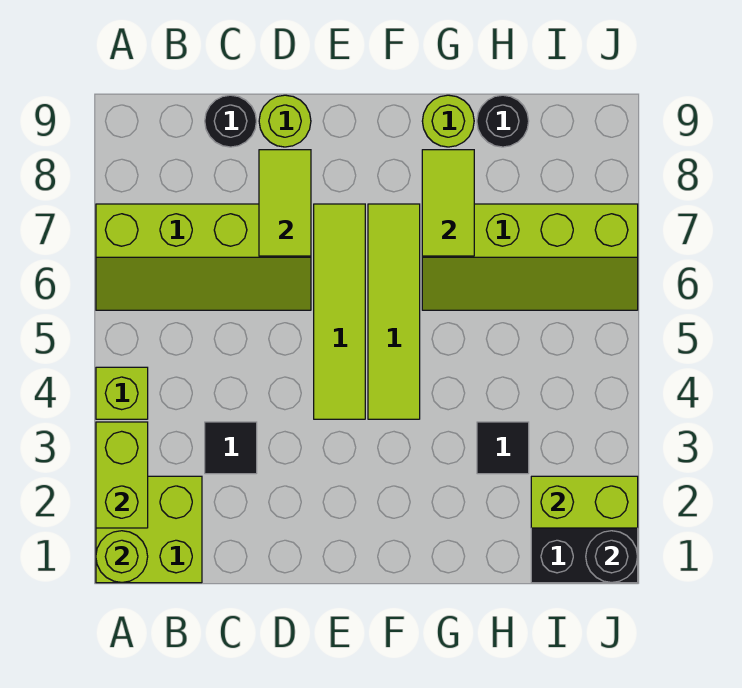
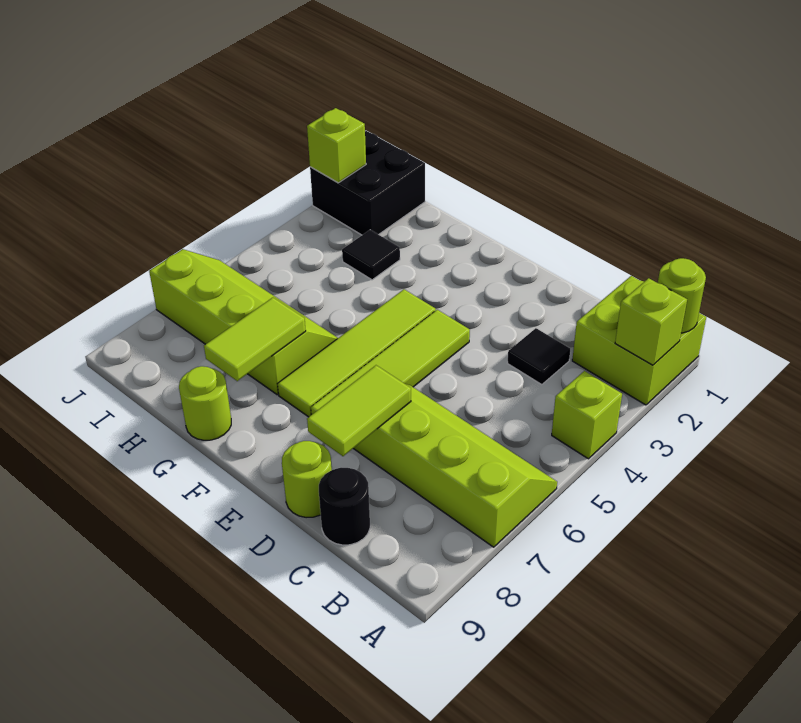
lime brick A2:A3 level 2 -> lime brick A2 level 2
black round brick H9 level 1 -> none
lime brick I2:J2 level 2 -> lime brick J2 level 2
black round brick J1 level 2 -> none

